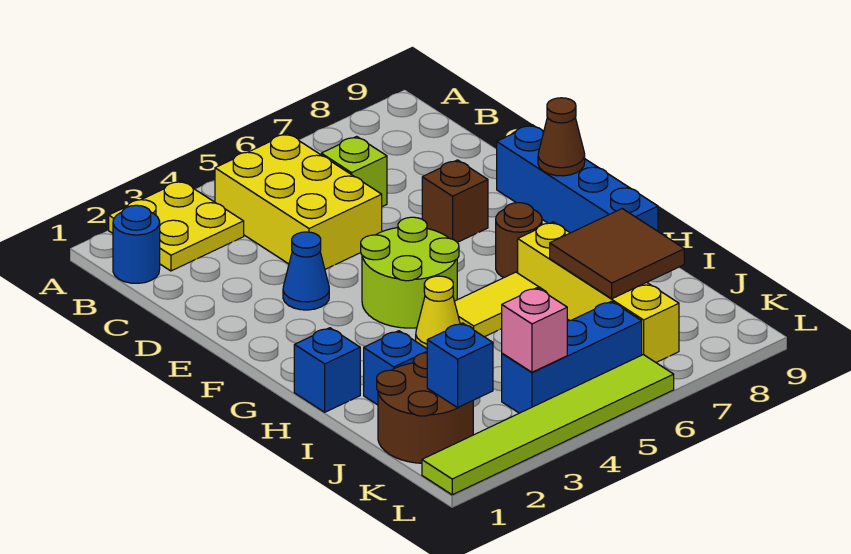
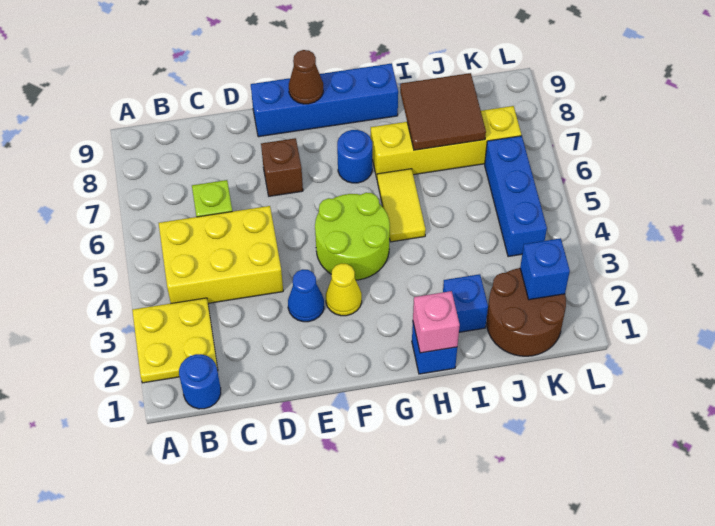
brown round brick G7 level 1 -> blue round brick G7 level 1
yellow cone H4 level 1 -> yellow cone F3 level 1
pink brick K4 level 2 -> pink brick H1 level 2
lime tile L1:L6 level 1 -> none

